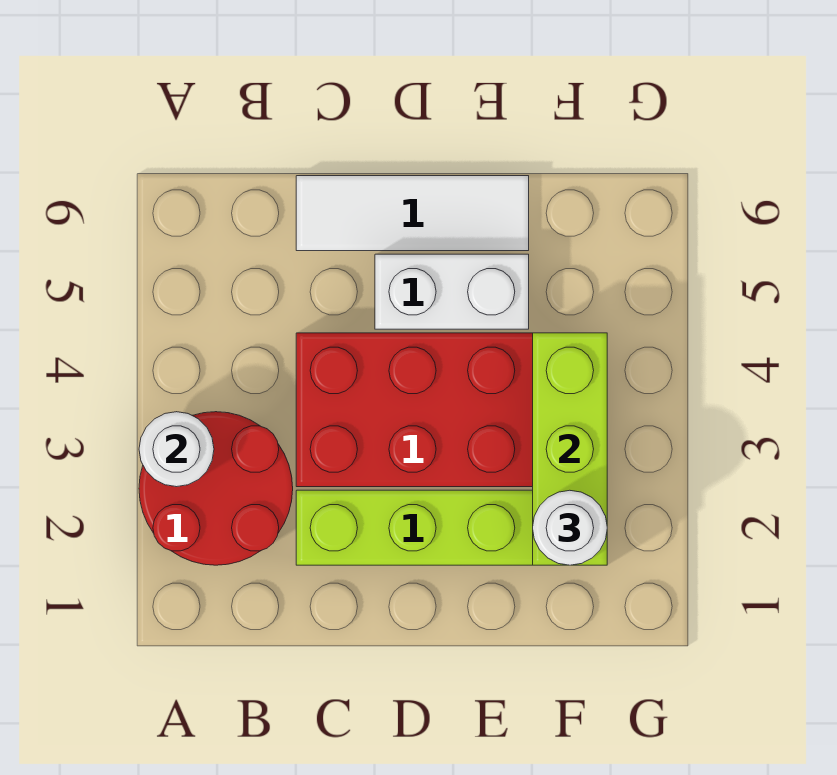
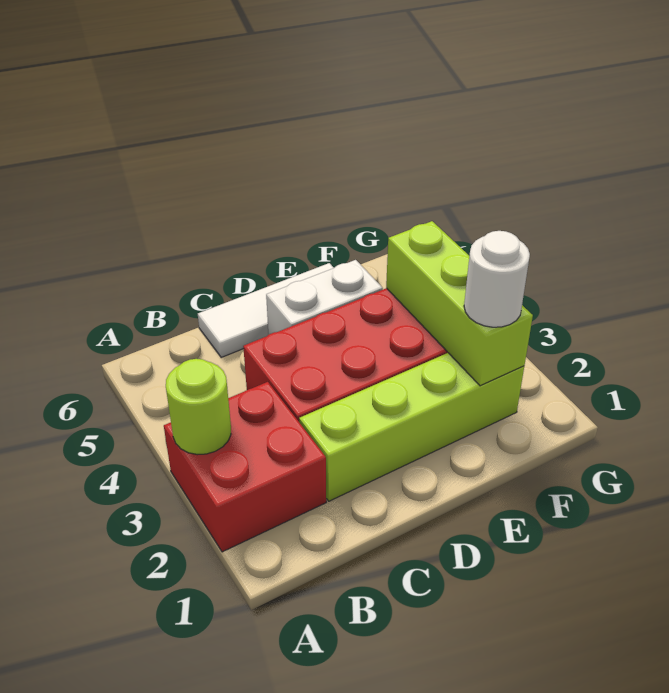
red round brick A2:B3 level 1 -> red brick A2:B3 level 1
white round brick A3 level 2 -> lime round brick A3 level 2

